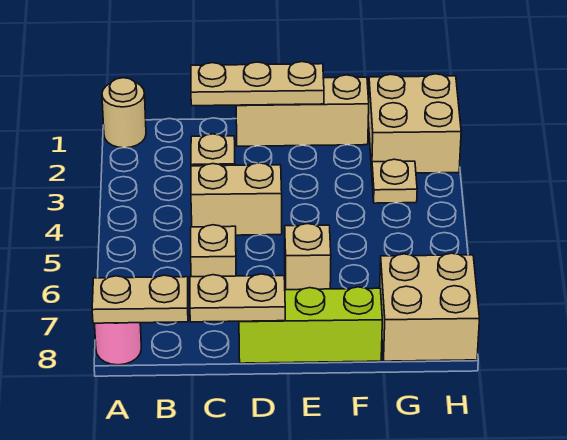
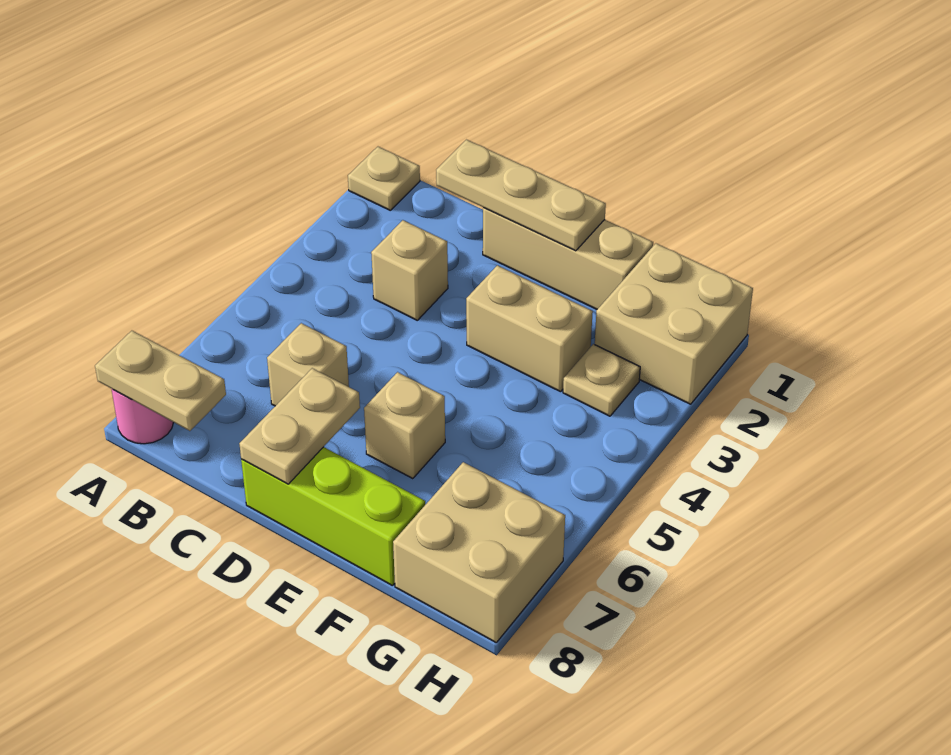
tan round brick A1 level 1 -> tan plate A1 level 1
tan brick C4:D4 level 1 -> tan brick E3:F3 level 1
tan plate C8:D8 level 2 -> tan plate D7:D8 level 2

